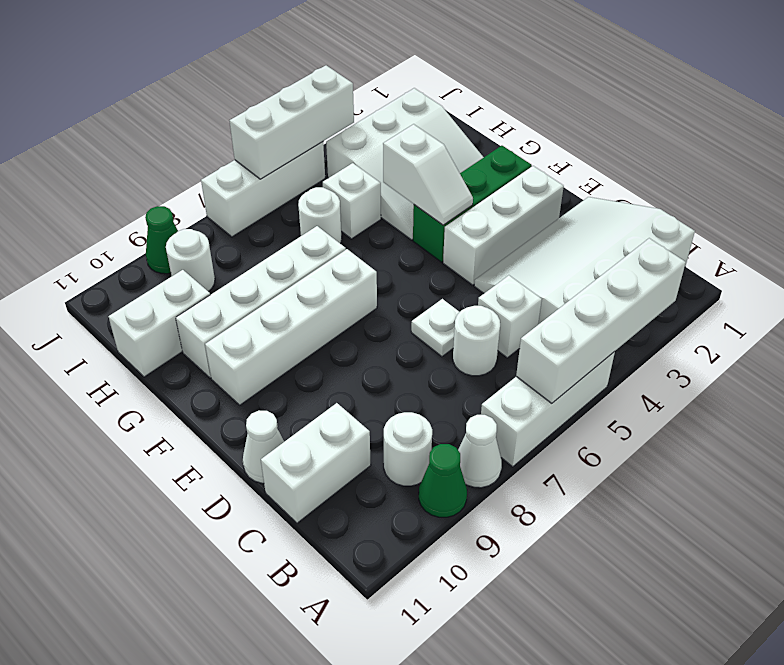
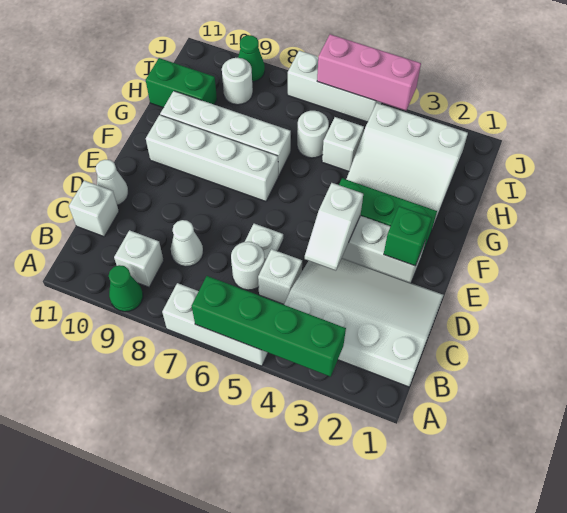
white brick A3:A6 level 2 -> green brick A3:A6 level 2
white cone A8 level 1 -> white cone C8 level 1
white round brick B9 level 1 -> white brick B9 level 1
white brick C10:C11 level 1 -> white brick C11 level 1
none -> green brick E2 level 2
white slope F4:G4 level 2 top G -> white slope D4:E4 level 2 top E
white brick H10:H11 level 1 -> green brick H10:H11 level 1
white brick J4:J6 level 2 -> pink brick J4:J6 level 2

